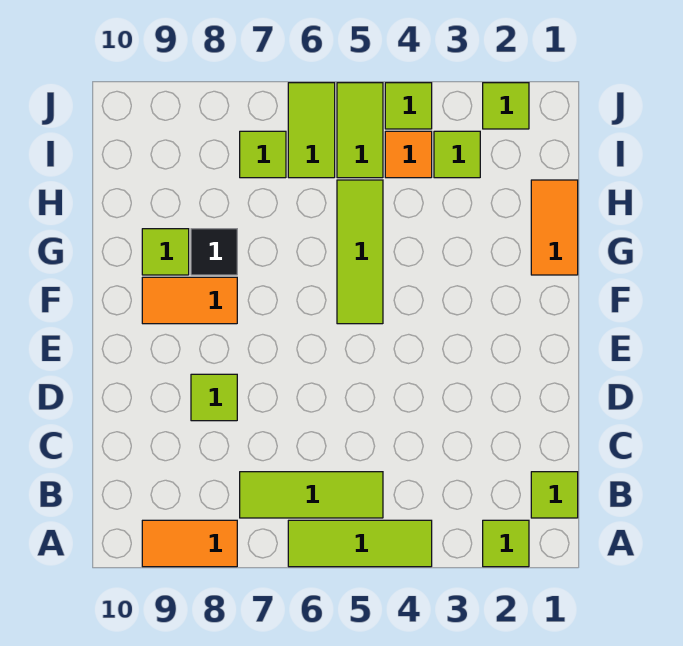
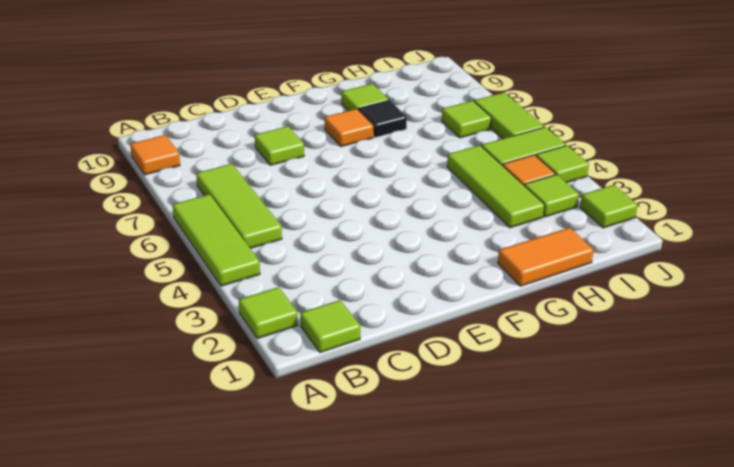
orange tile A8:A9 level 1 -> orange tile A9 level 1
lime tile F5:H5 level 1 -> lime tile H3:H5 level 1
orange tile F8:F9 level 1 -> orange tile F8 level 1
lime tile I6:J6 level 1 -> lime tile J6:J7 level 1

